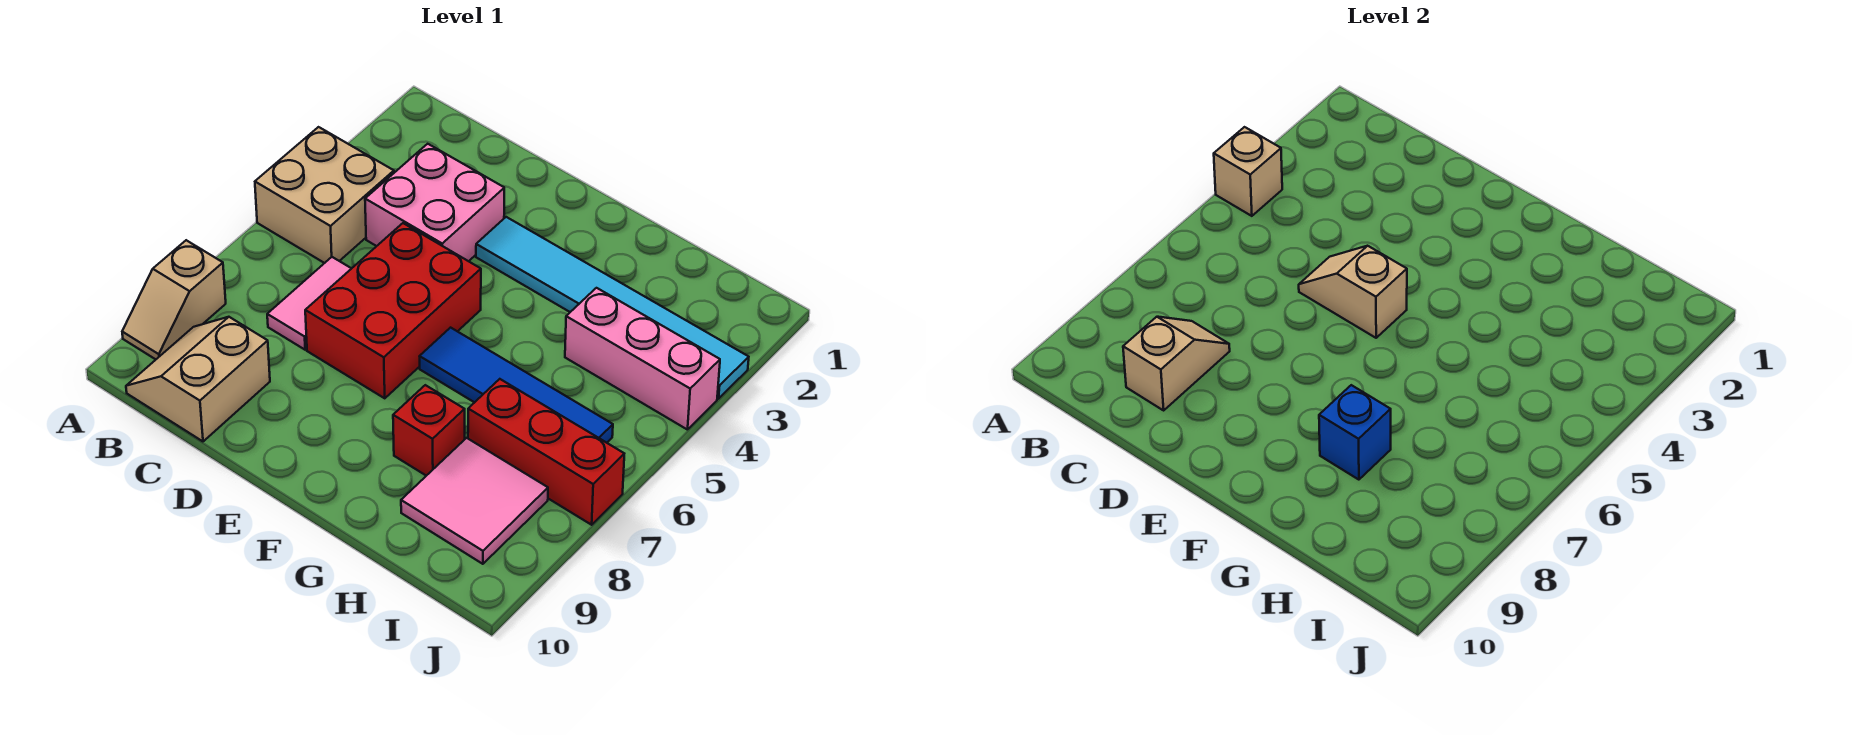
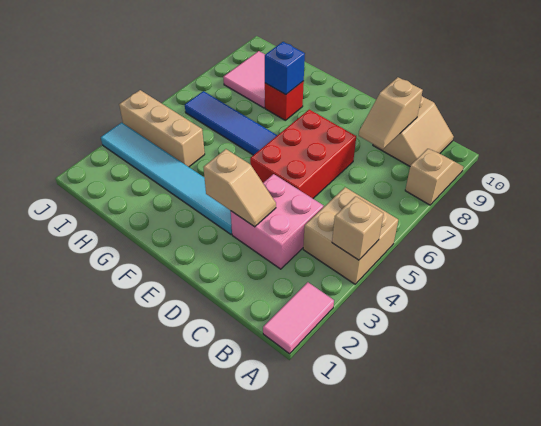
pink tile C6:C7 level 1 -> pink tile A1:A2 level 1
tan slope D5:E5 level 2 top E -> tan slope D3:E3 level 2 top E
pink brick H4:J4 level 1 -> tan brick H4:J4 level 1
red brick H7:J7 level 1 -> none

